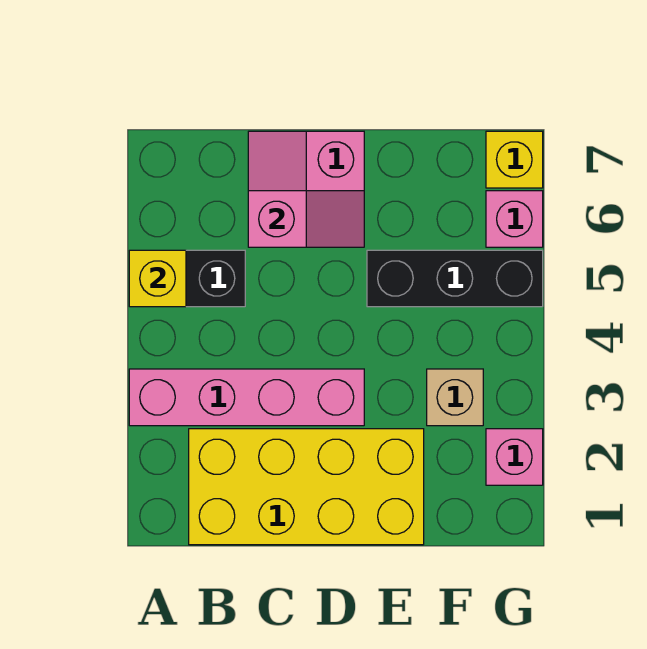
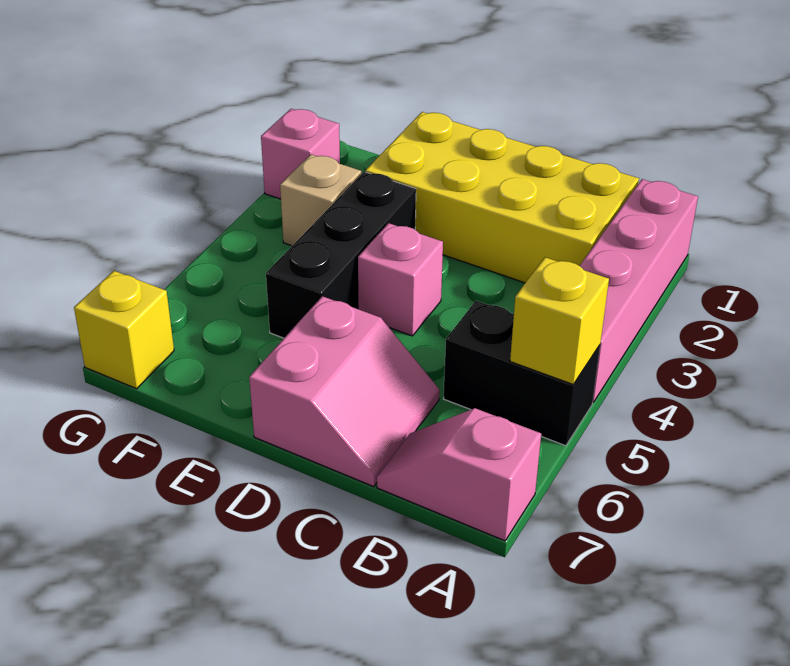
pink brick A3:D3 level 1 -> pink brick A1:A4 level 1
pink slope C6:D6 level 2 top C -> pink slope A7:B7 level 1 top A
black brick E5:G5 level 1 -> black brick E3:E5 level 1
pink brick G6 level 1 -> pink brick D4 level 1

